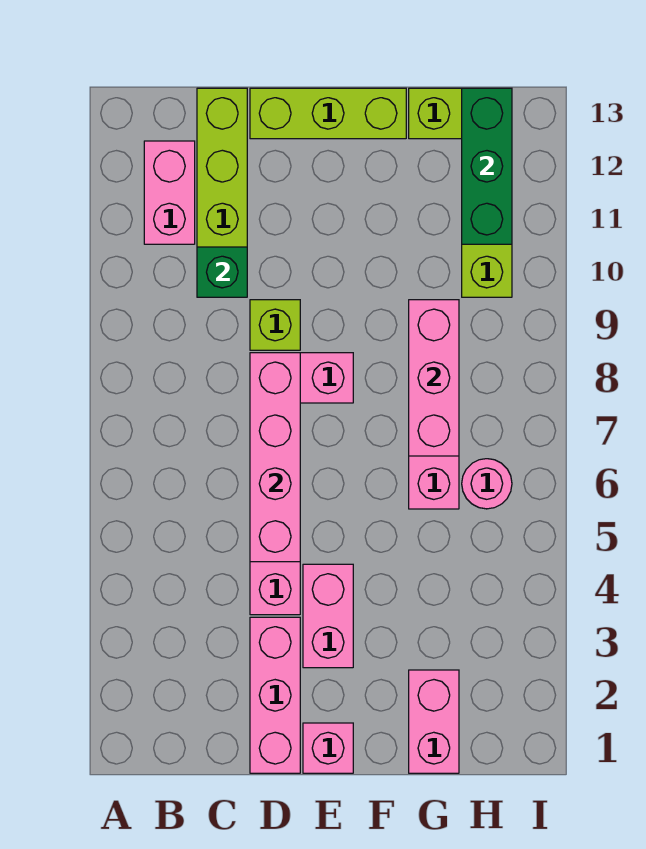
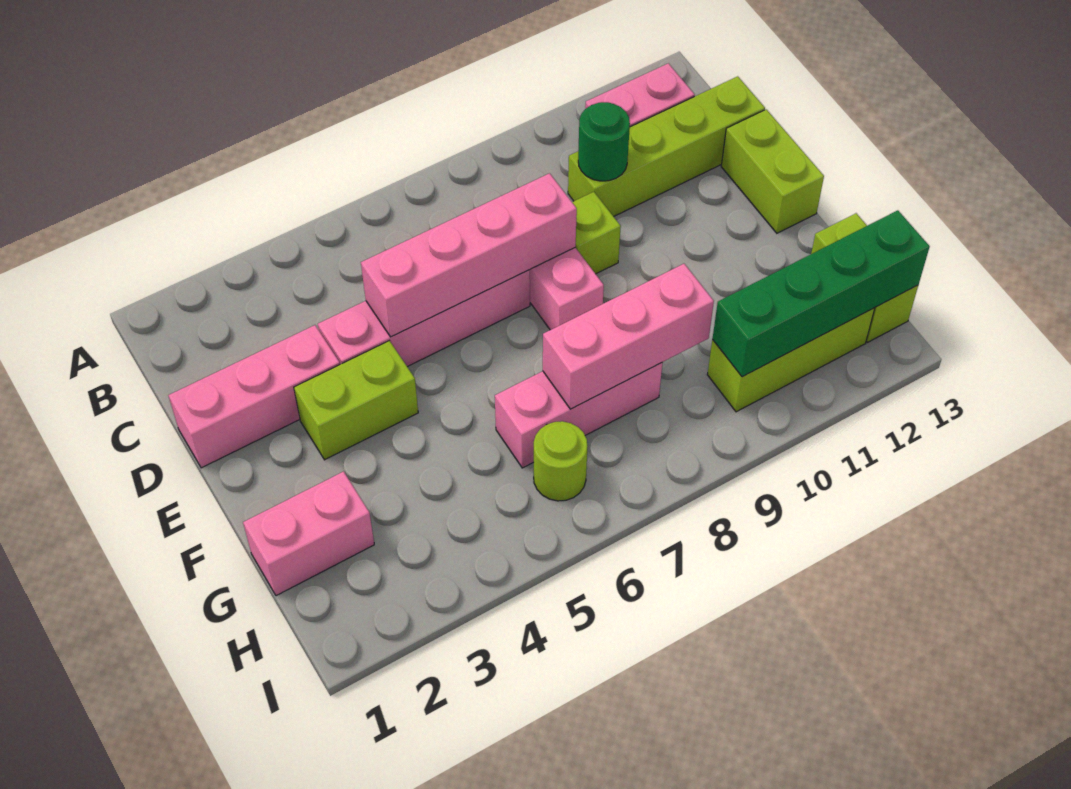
green brick C10 level 2 -> green round brick C10 level 2
lime brick D13:F13 level 1 -> lime brick D13:E13 level 1
pink brick E1 level 1 -> none
pink brick E3:E4 level 1 -> lime brick E3:E4 level 1
pink round brick H6 level 1 -> lime round brick H6 level 1
green brick H11:H13 level 2 -> green brick H10:H13 level 2

